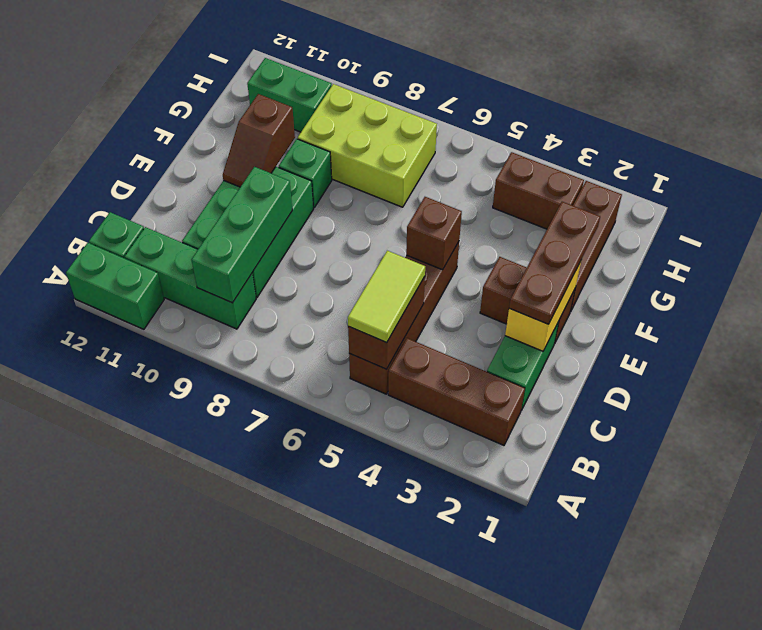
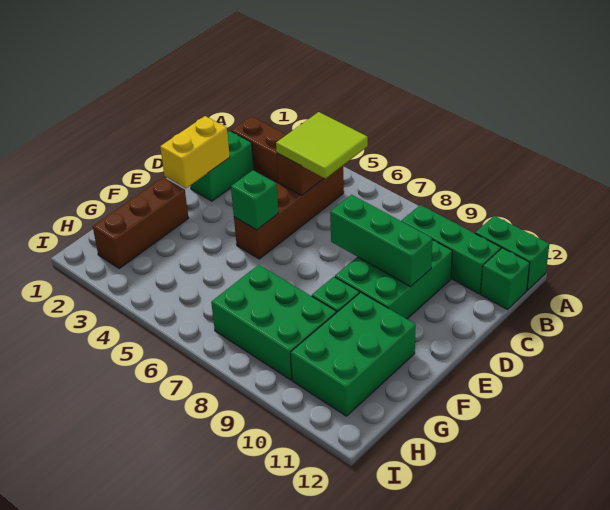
lime tile B5:C5 level 3 -> lime tile B5:C6 level 3
green brick B9:D9 level 2 -> green brick D8:D10 level 2
brown plate D2:F2 level 3 -> none
brown brick E2:E3 level 1 -> none
brown brick E5 level 2 -> green brick E5 level 2
brown slope E10:F10 level 2 top F -> none
lime brick G7:H9 level 1 -> green brick G7:H9 level 1
brown brick H3:H4 level 1 -> none
green brick H10:H11 level 1 -> green brick F10:H11 level 1

